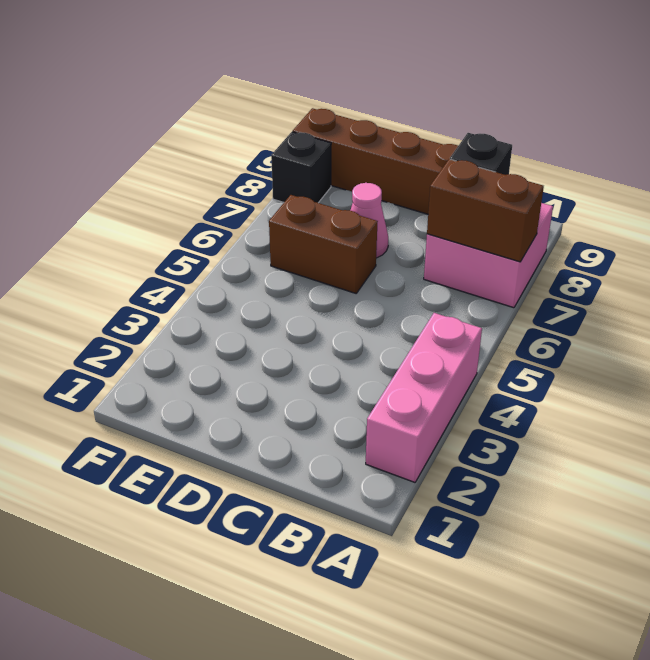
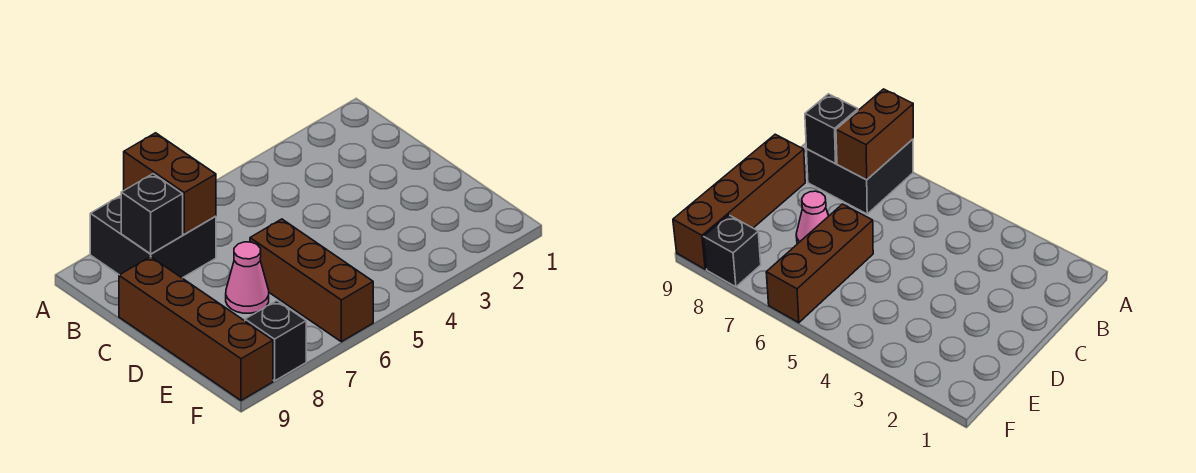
pink brick A2:A4 level 1 -> none
pink brick A7:B8 level 1 -> black brick A7:B8 level 1
brown brick D6:E6 level 1 -> brown brick D6:F6 level 1

